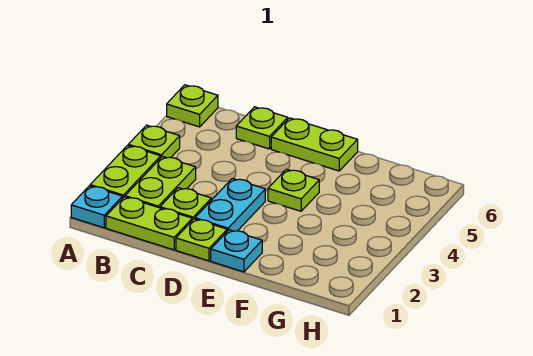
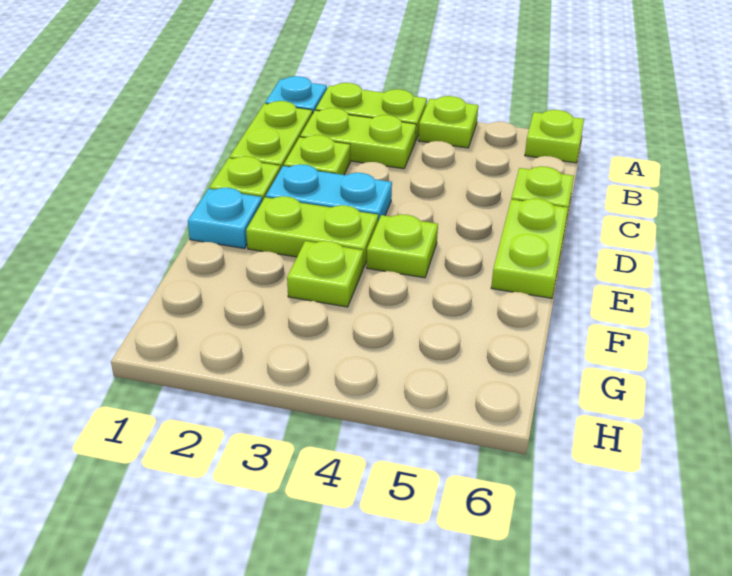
none -> lime plate E2:E3 level 1
none -> lime plate F3 level 1

